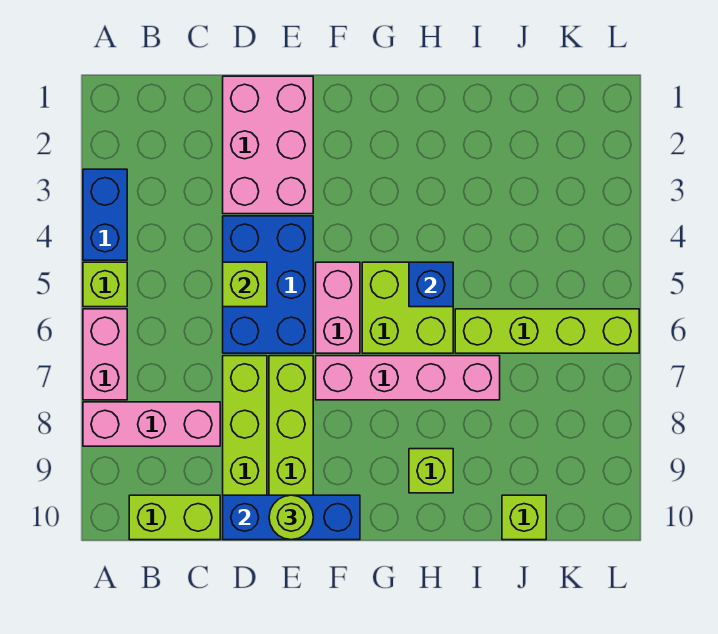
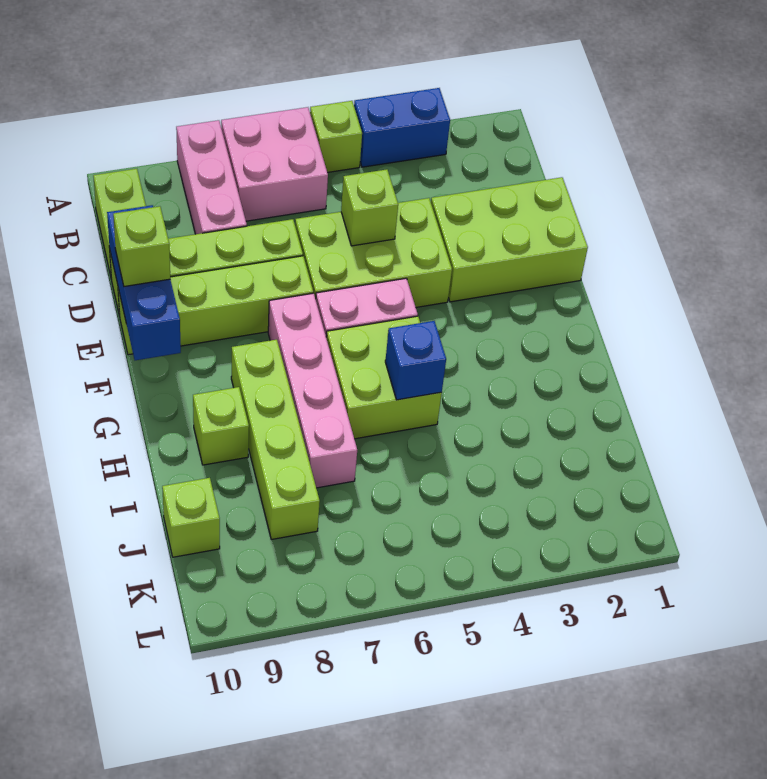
pink brick A6:A7 level 1 -> pink brick A6:B7 level 1
pink brick D1:E3 level 1 -> lime brick D1:E3 level 1
blue brick D4:E6 level 1 -> lime brick D4:E6 level 1
lime round brick E10 level 3 -> lime brick E10 level 3
lime brick I6:L6 level 1 -> lime brick G8:J8 level 1

